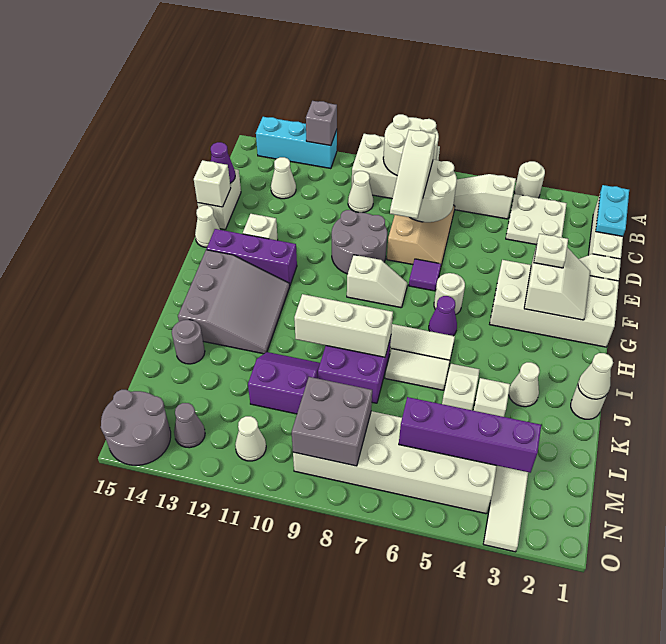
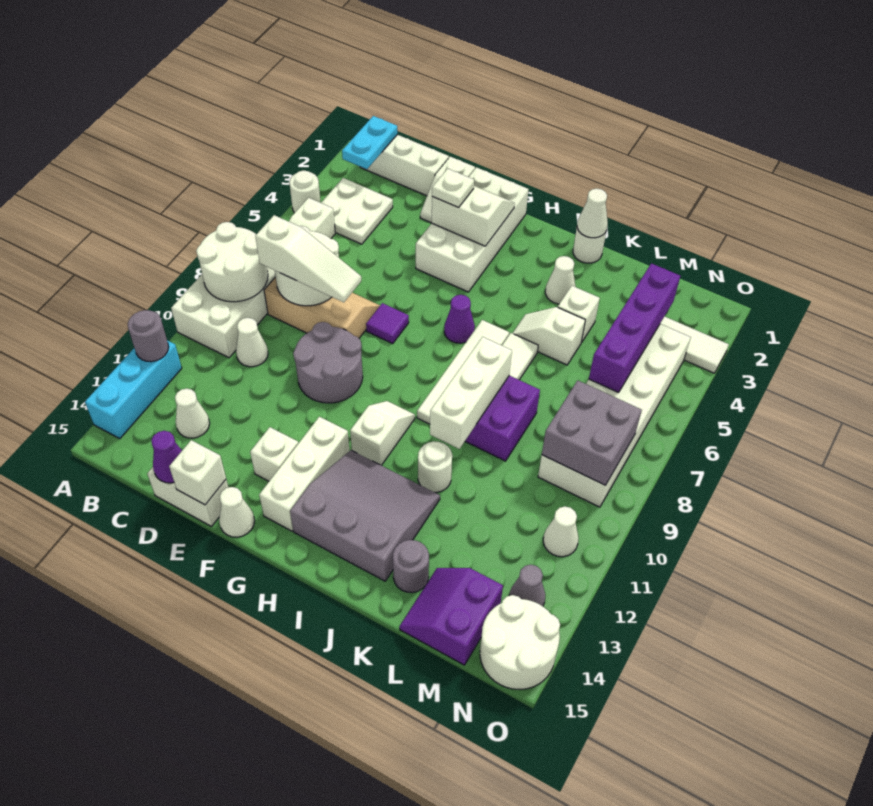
grey brick A12 level 2 -> grey round brick A12 level 2
cyan plate B1:C1 level 2 -> cyan plate B1:B2 level 2
white round brick G6 level 1 -> white round brick J11 level 1
white slope G8:G9 level 1 top 9 -> white slope H10:H11 level 1 top 11
purple brick G12:G14 level 1 -> white brick G12:G14 level 1
purple slope K10:L11 level 1 top L -> purple slope L14:M15 level 1 top M
grey round brick N14:O15 level 1 -> white round brick N14:O15 level 1

